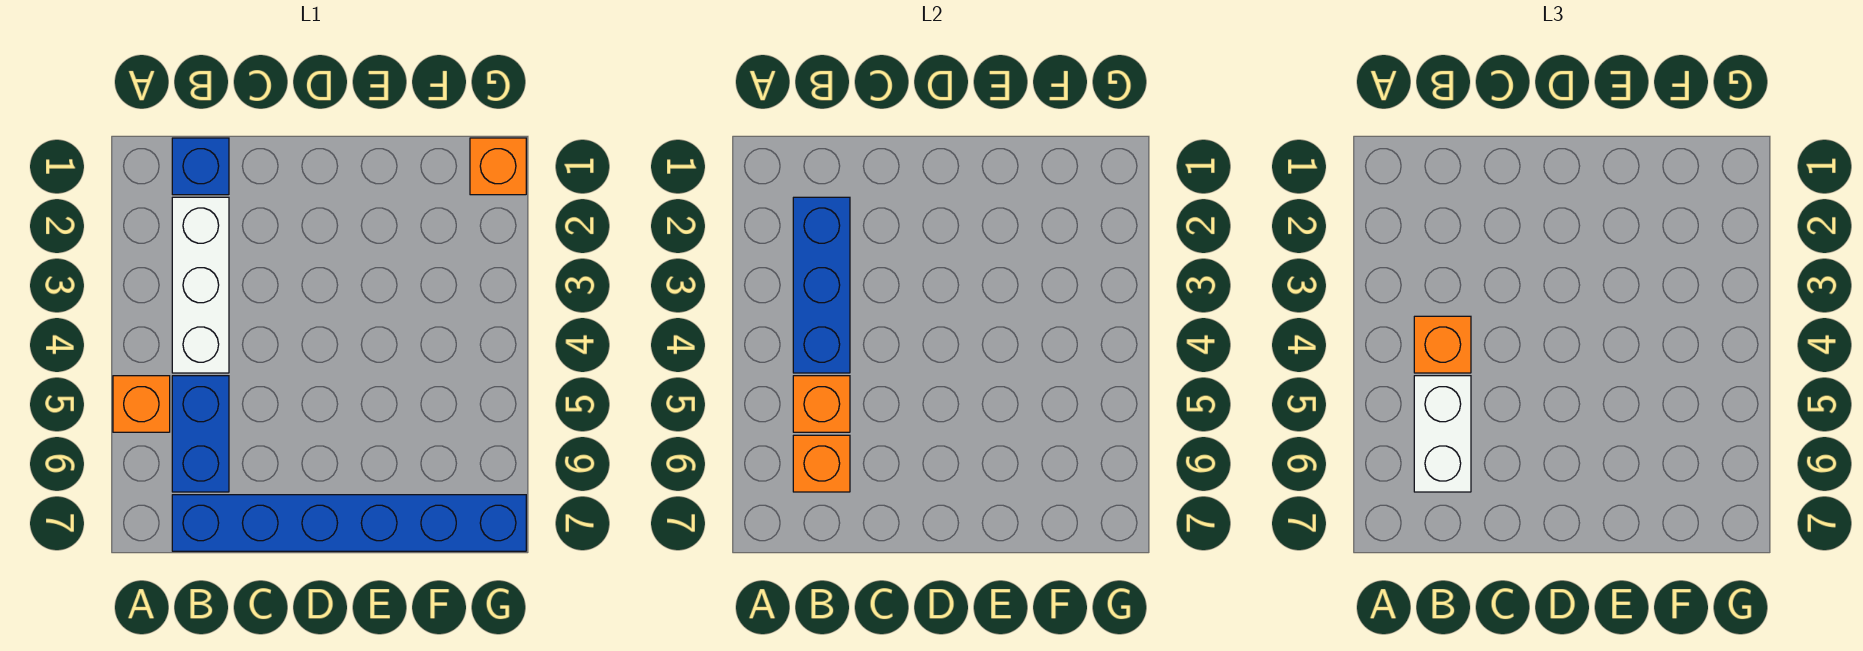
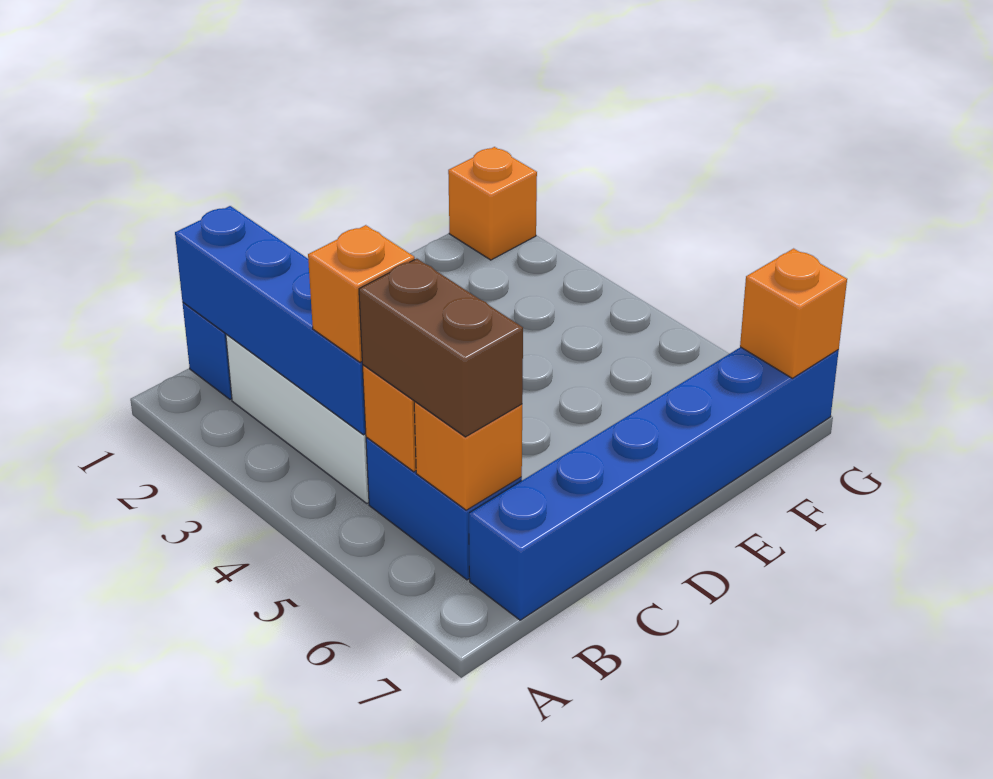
orange brick A5 level 1 -> orange brick G7 level 2
blue brick B2:B4 level 2 -> blue brick B1:B4 level 2
white brick B5:B6 level 3 -> brown brick B5:B6 level 3

